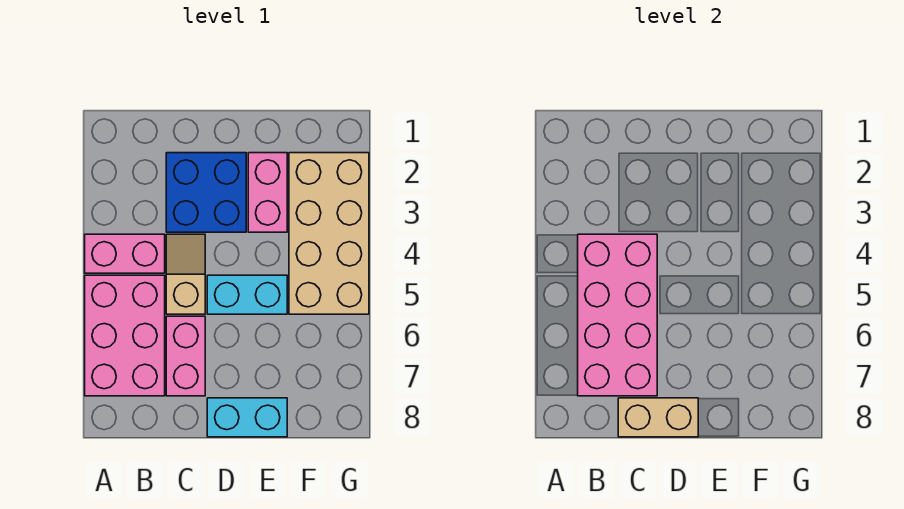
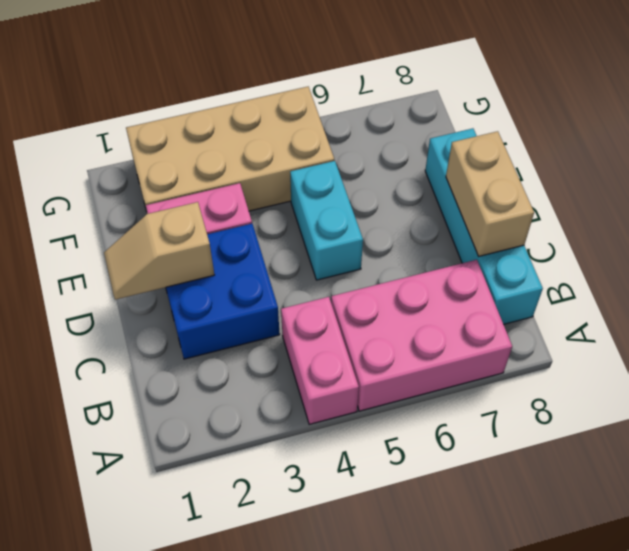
pink brick B4:C7 level 2 -> none
tan slope C4:C5 level 1 top 5 -> tan slope D1:D2 level 2 top 2
pink brick C6:C7 level 1 -> none
cyan brick D8:E8 level 1 -> cyan brick B8:E8 level 1

